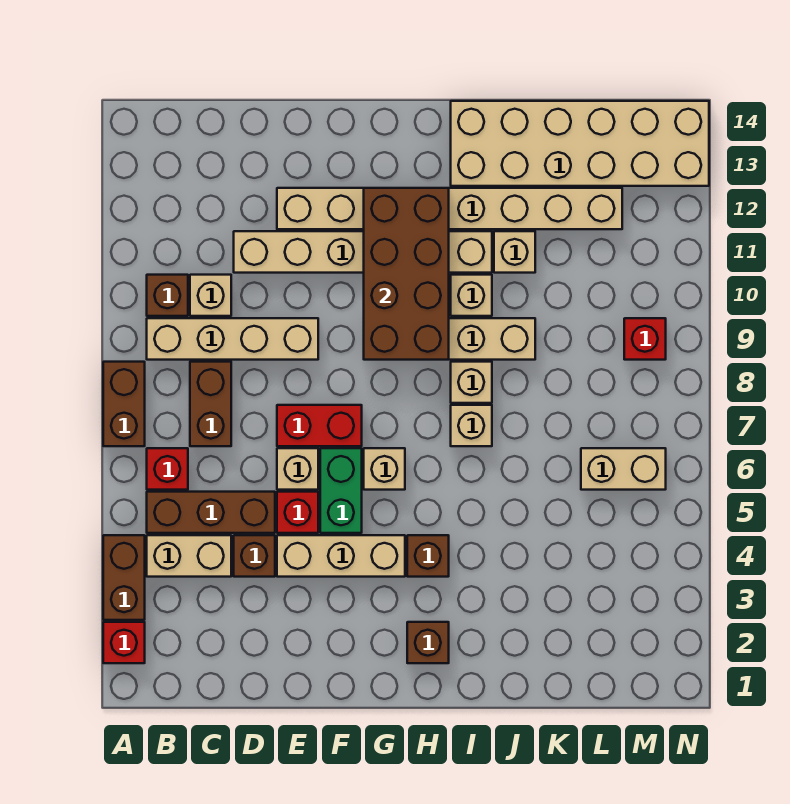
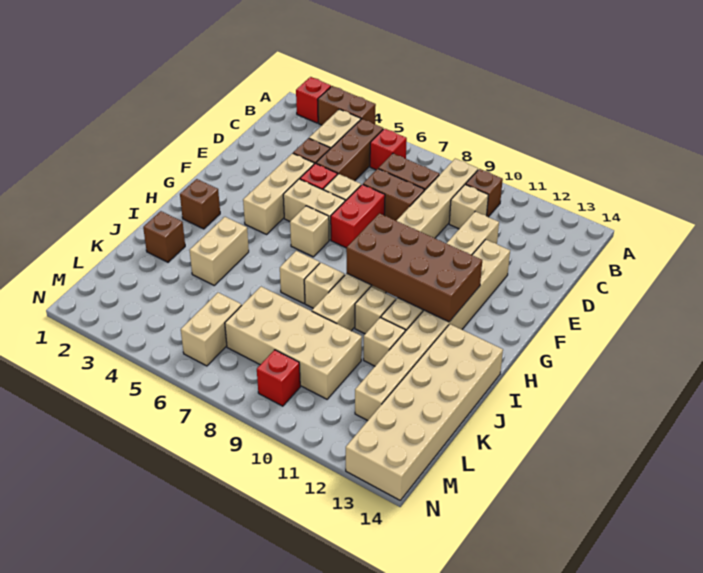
brown brick A7:A8 level 1 -> brown brick D7:D8 level 1
green brick F5:F6 level 1 -> tan brick F5:F6 level 1
brown brick H4 level 1 -> brown brick J2 level 1
none -> tan brick I4:J4 level 1
none -> tan brick K7:L10 level 1

